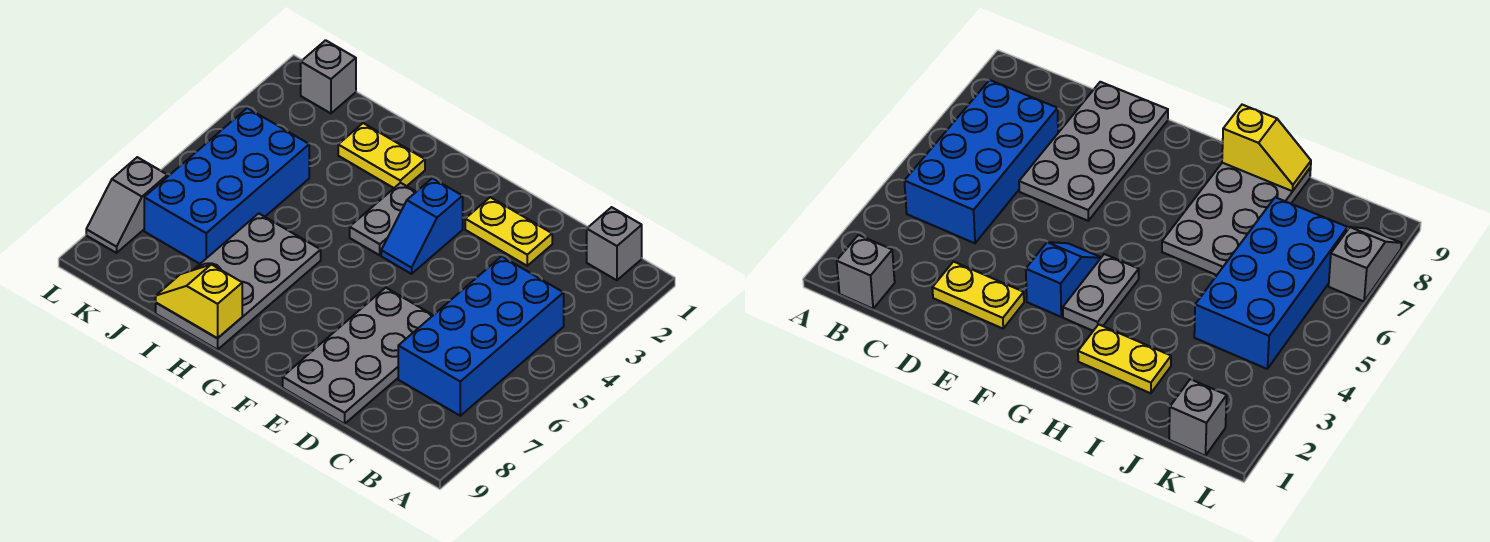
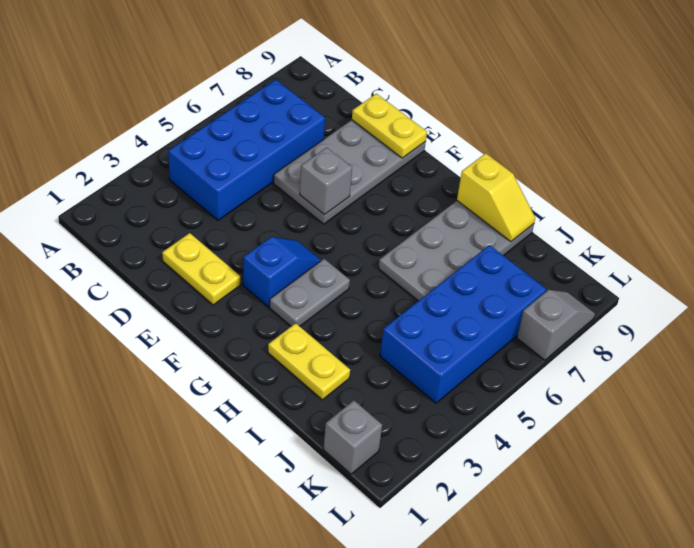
grey brick B1 level 1 -> grey brick E6 level 2
none -> yellow plate D9:E9 level 2

